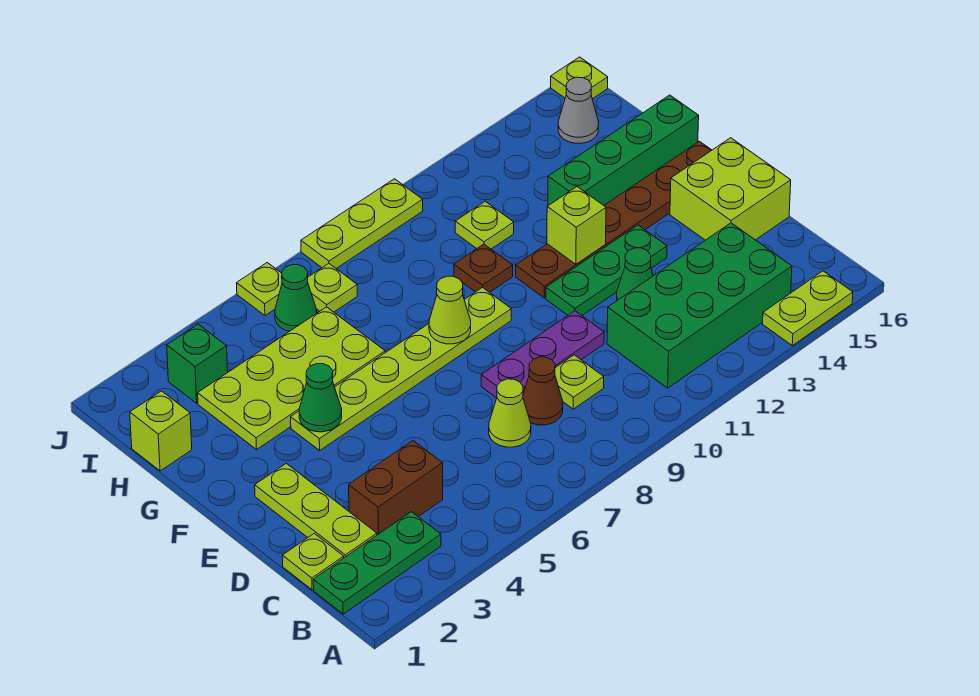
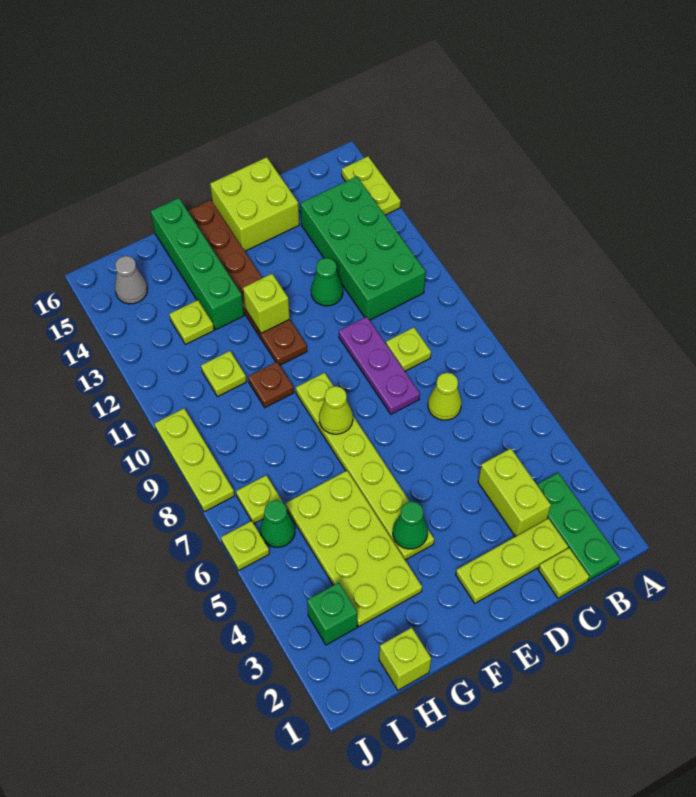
brown brick C3:C4 level 1 -> lime brick C3:C4 level 1
brown cone C8 level 1 -> none
green plate E11:E13 level 1 -> none
lime plate J16 level 1 -> lime plate H13 level 1

